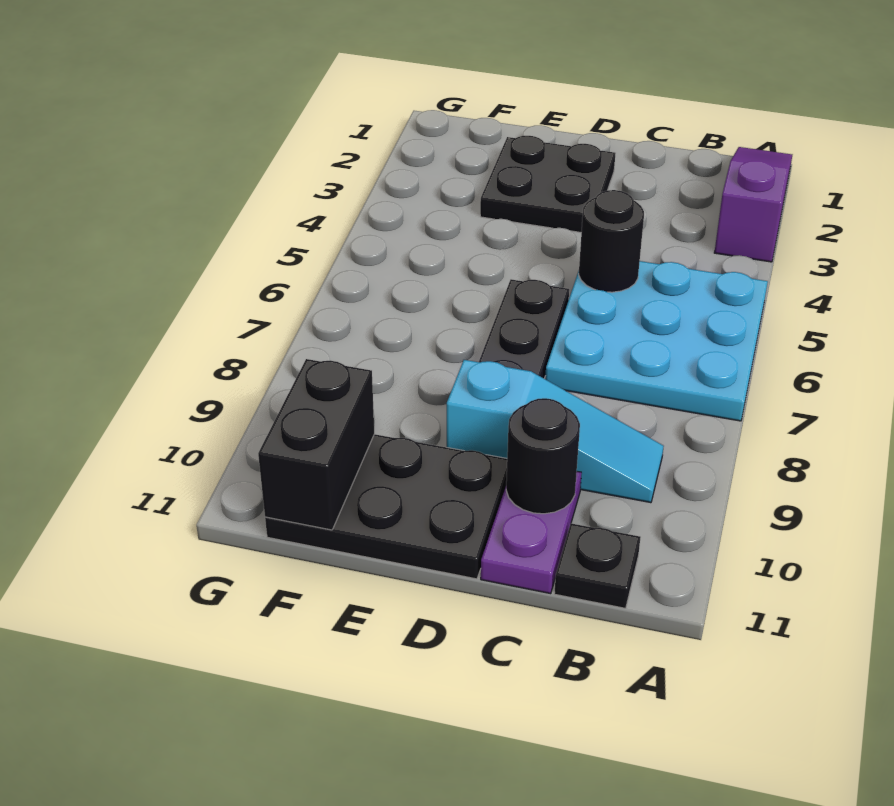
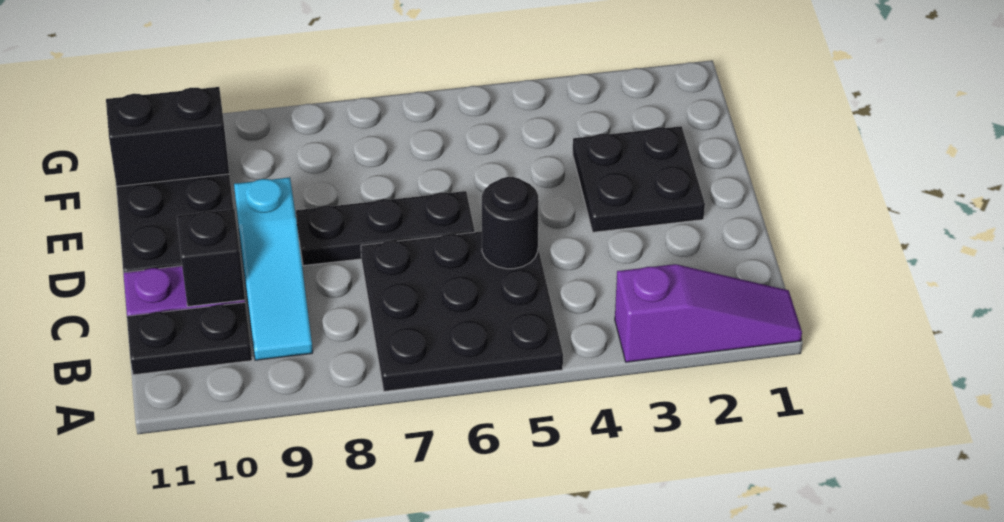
cyan plate A5:C7 level 1 -> black plate A5:C7 level 1
black plate B11 level 1 -> black plate B10:B11 level 1
black round brick C10 level 2 -> black brick C10 level 2

